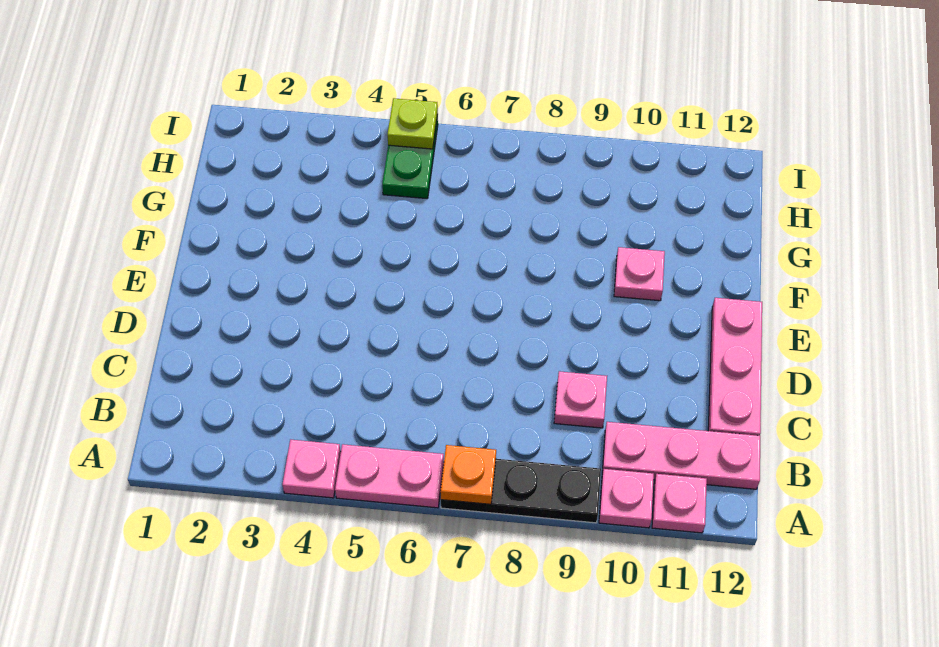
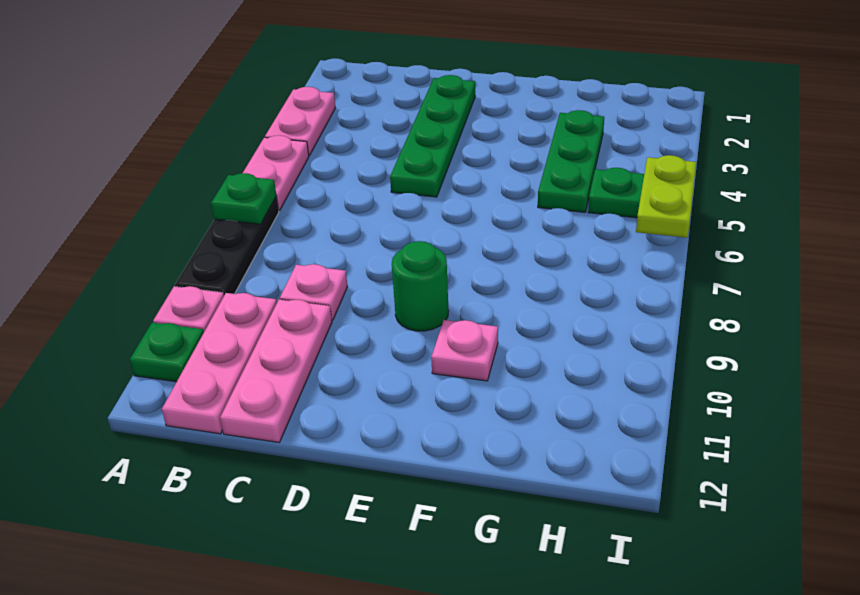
pink plate A4 level 1 -> pink plate A3:A4 level 1
orange plate A7 level 2 -> green plate A7 level 2
pink plate A11 level 1 -> green plate A11 level 1
pink plate C12:E12 level 1 -> pink plate C10:C12 level 1
none -> green plate D2:D5 level 1
none -> green round brick E9 level 1
none -> green plate G3:G5 level 1
lime plate I5 level 2 -> lime plate I5:I6 level 2

